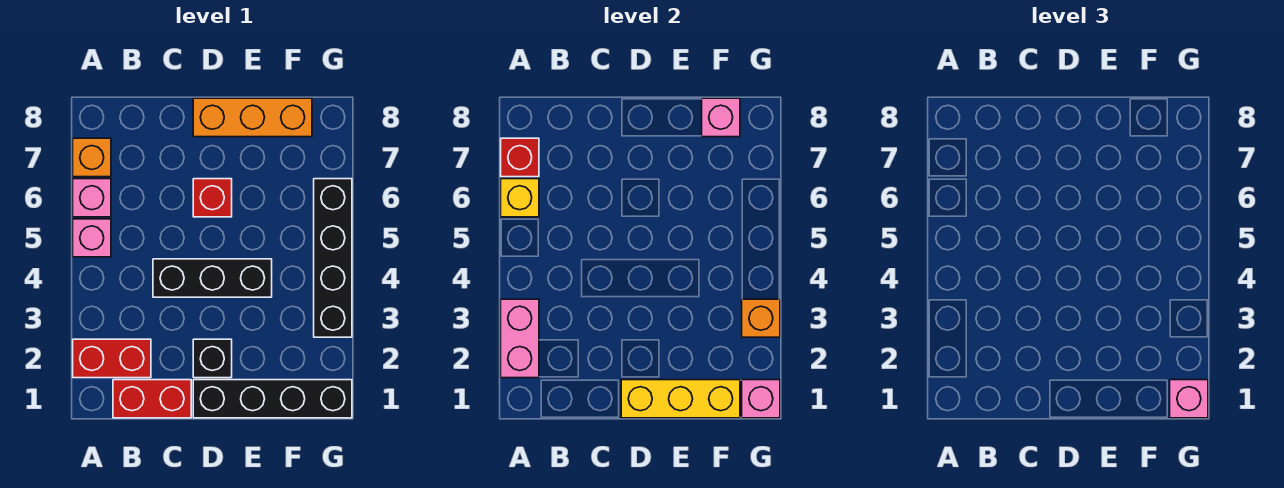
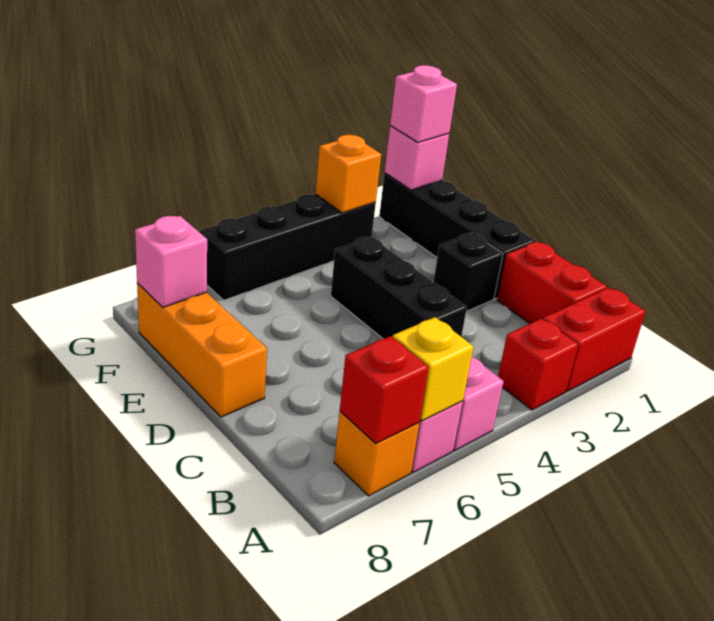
red brick A2:B2 level 1 -> red brick A1:A2 level 1
pink brick A2:A3 level 2 -> none
yellow brick D1:F1 level 2 -> none
red brick D6 level 1 -> red brick A3 level 1

